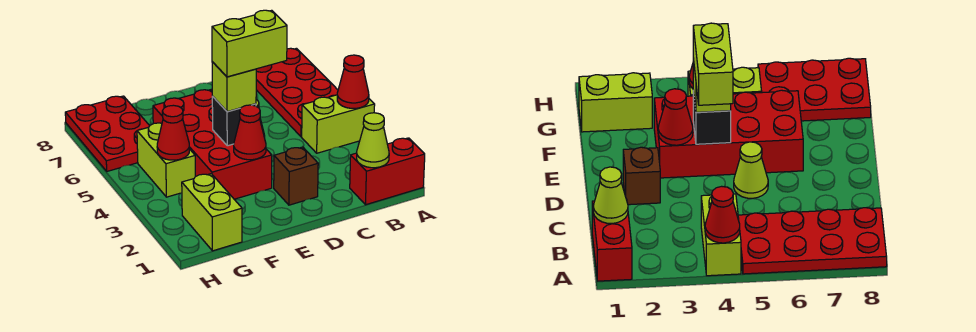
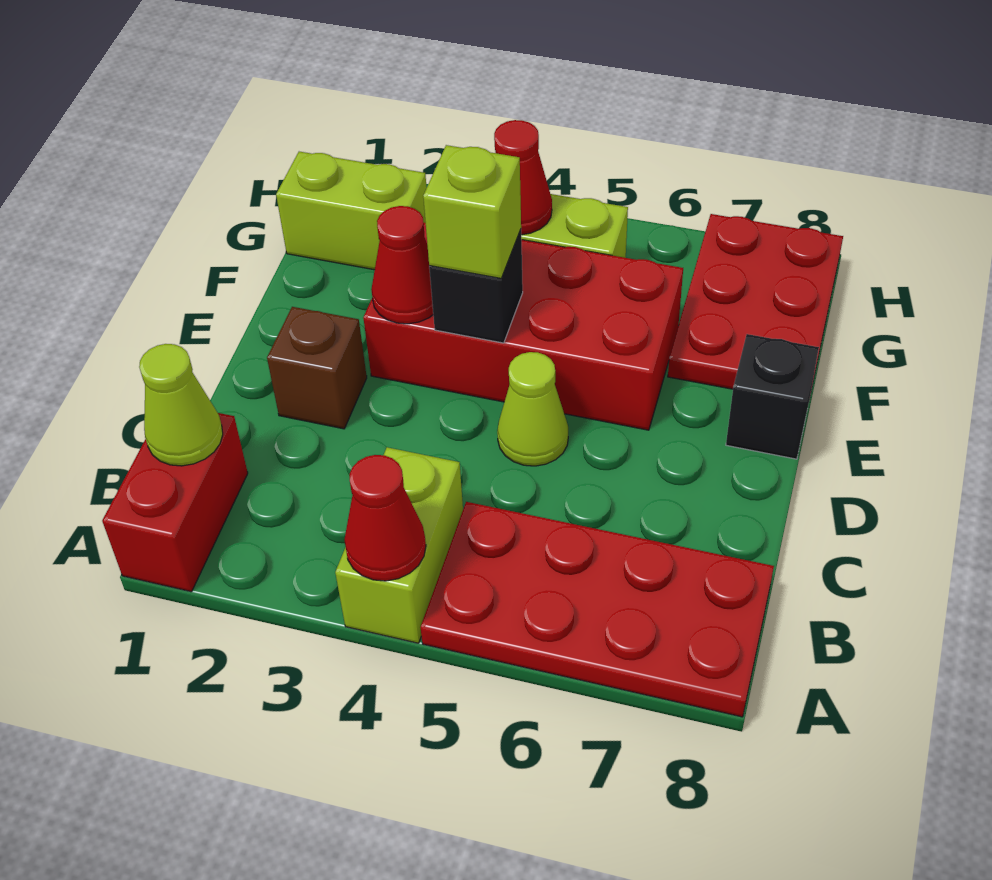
lime brick D4:E4 level 4 -> none
none -> black brick E8 level 1
red plate G6:H8 level 1 -> red plate F7:H8 level 1

